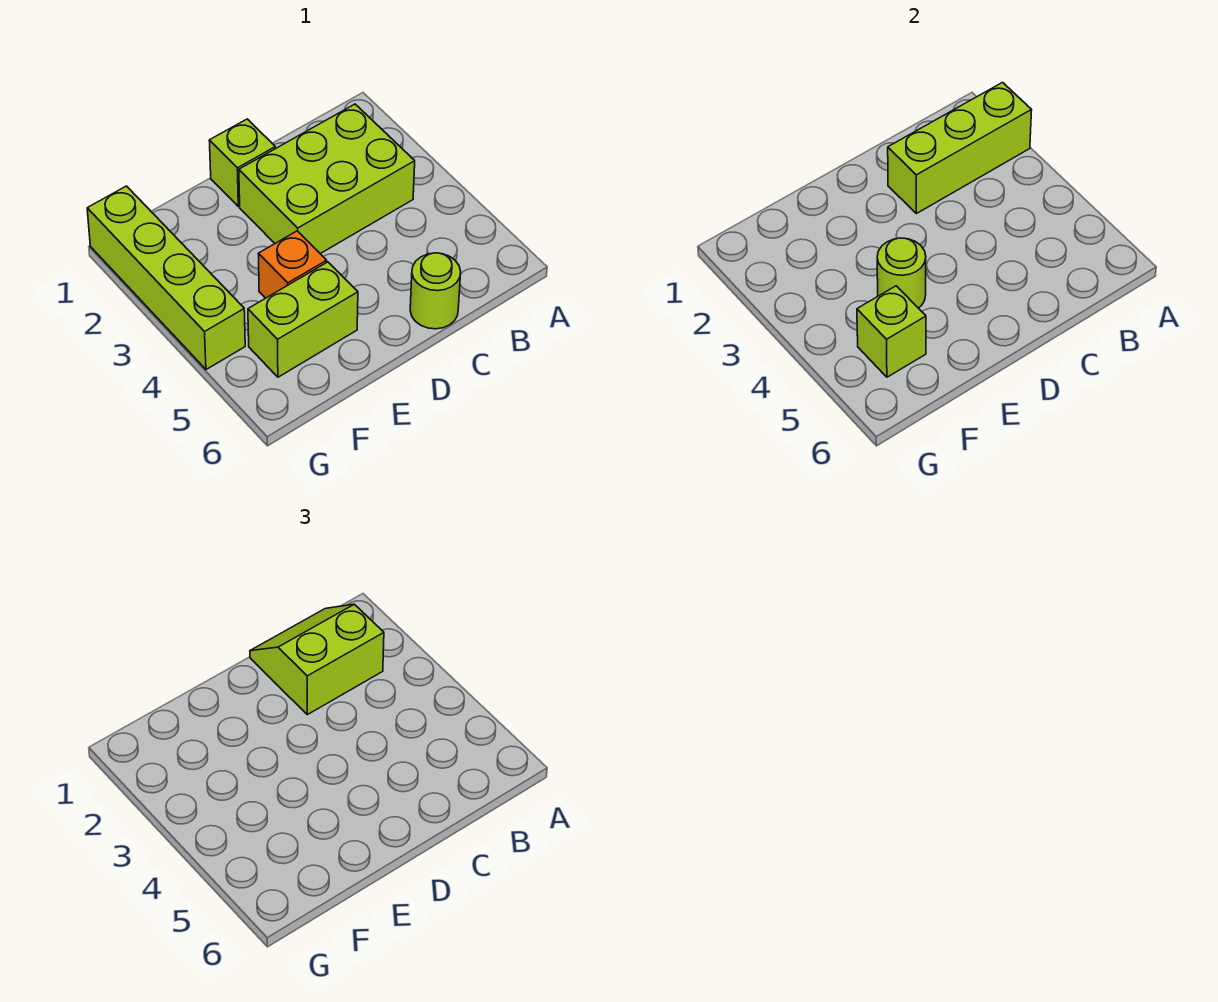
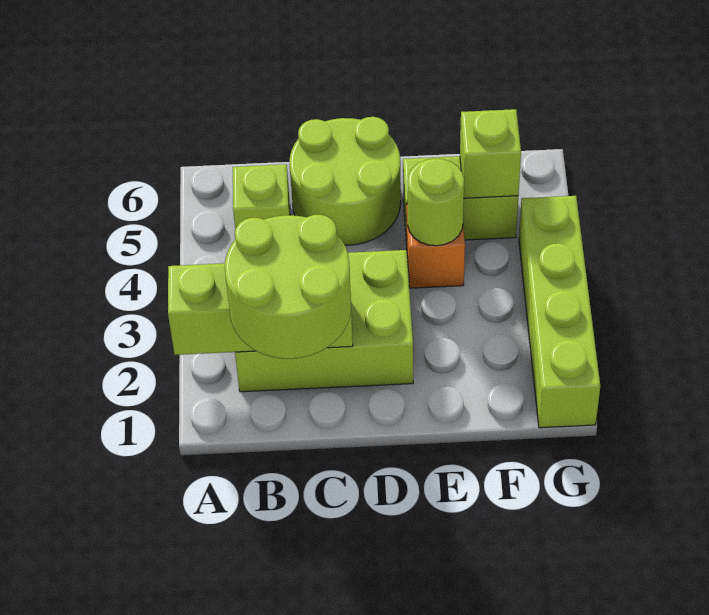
lime slope B1:C2 level 3 top 2 -> lime round brick B1:C2 level 3
lime round brick C6 level 1 -> lime round brick C5:D6 level 1
lime brick D1 level 1 -> lime brick B5 level 1

